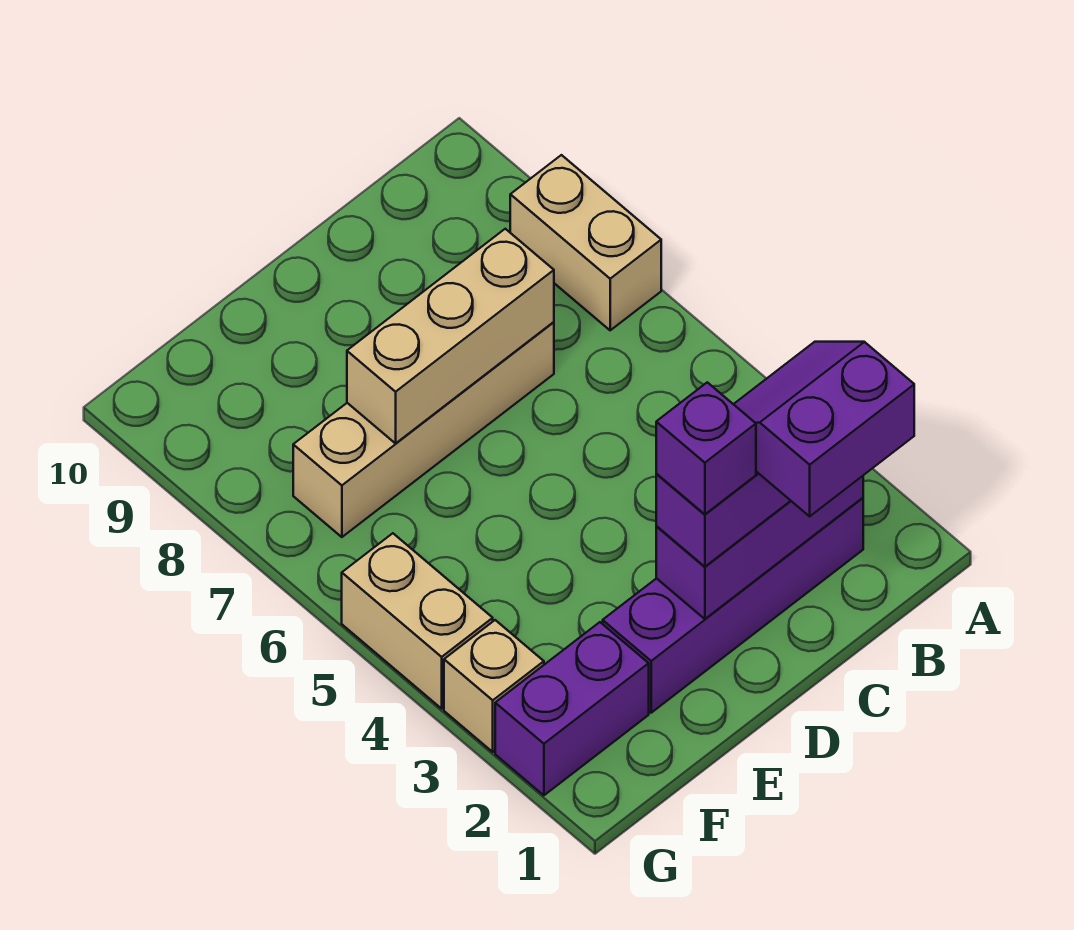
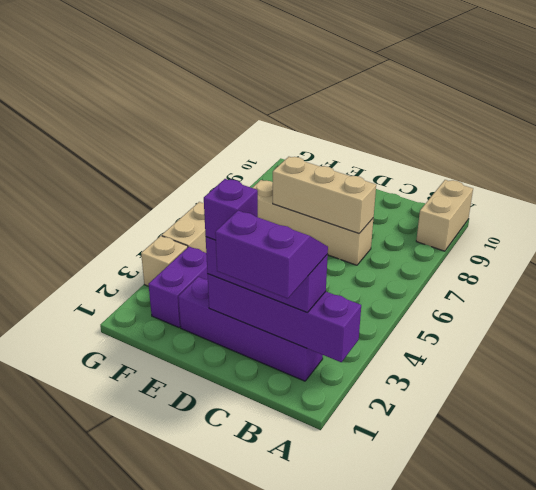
tan brick A7:A8 level 1 -> tan brick A9:A10 level 1
purple brick B2:D2 level 2 -> purple brick A2:D2 level 2
purple brick F2:G2 level 1 -> purple brick F2:F3 level 1

